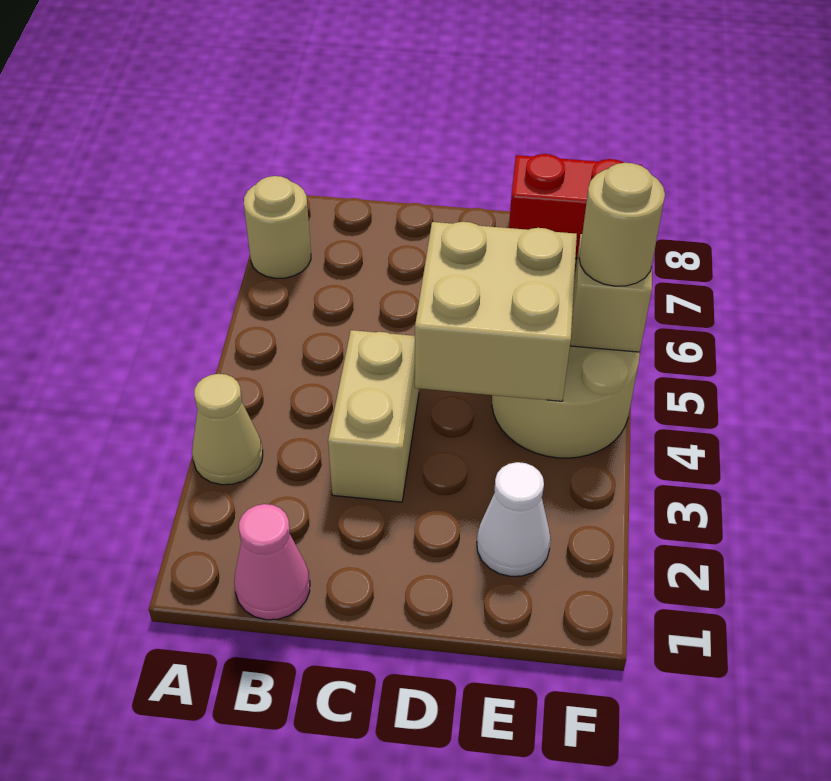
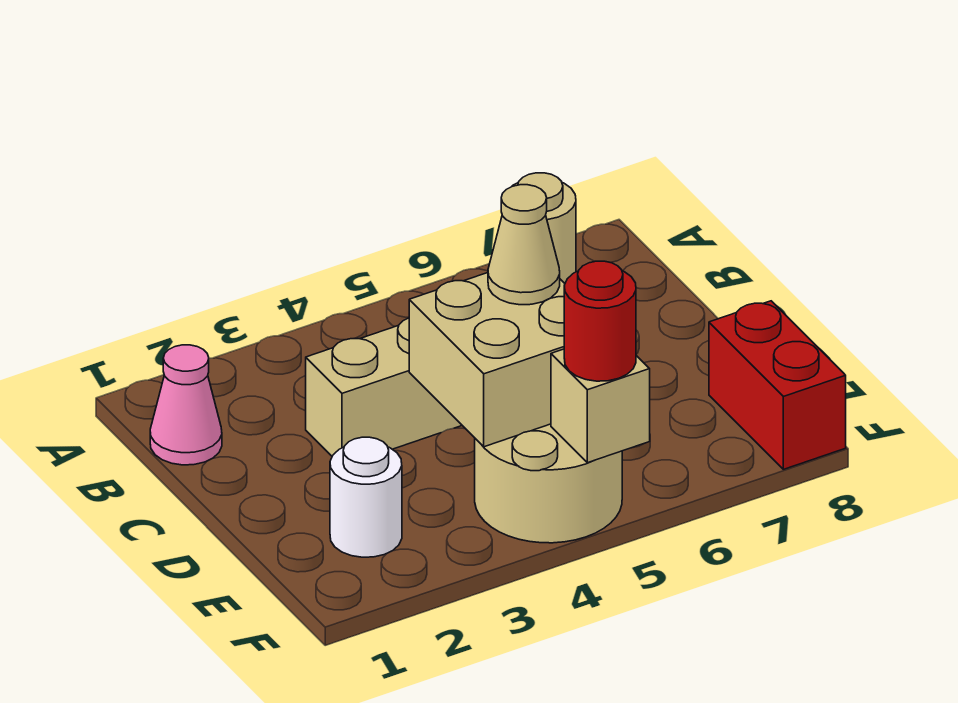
tan cone A3 level 1 -> tan cone D5 level 3
white cone E2 level 1 -> white round brick E2 level 1
tan round brick F5 level 3 -> red round brick F5 level 3

